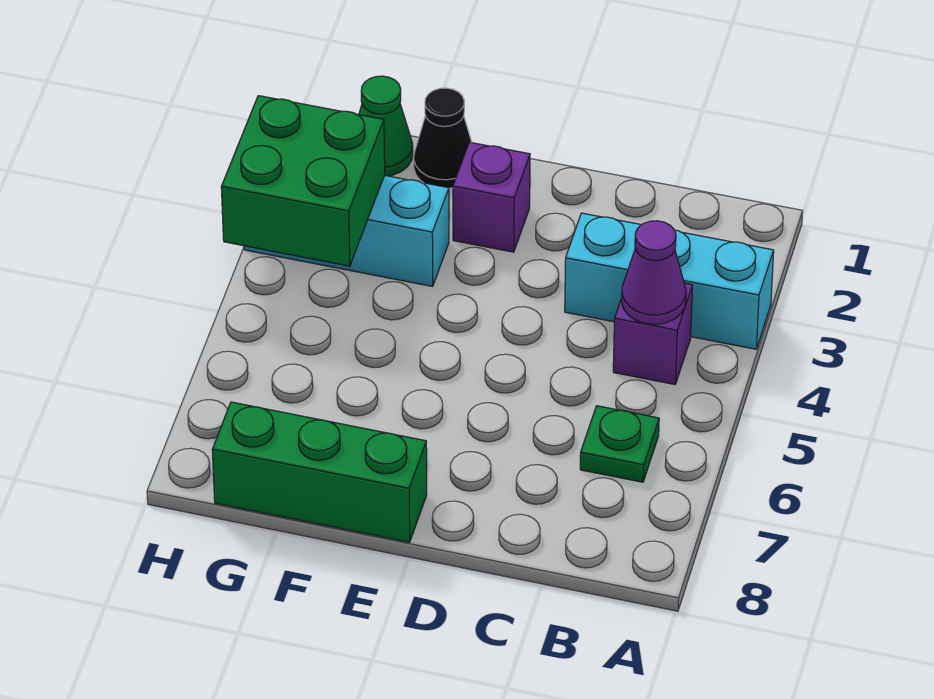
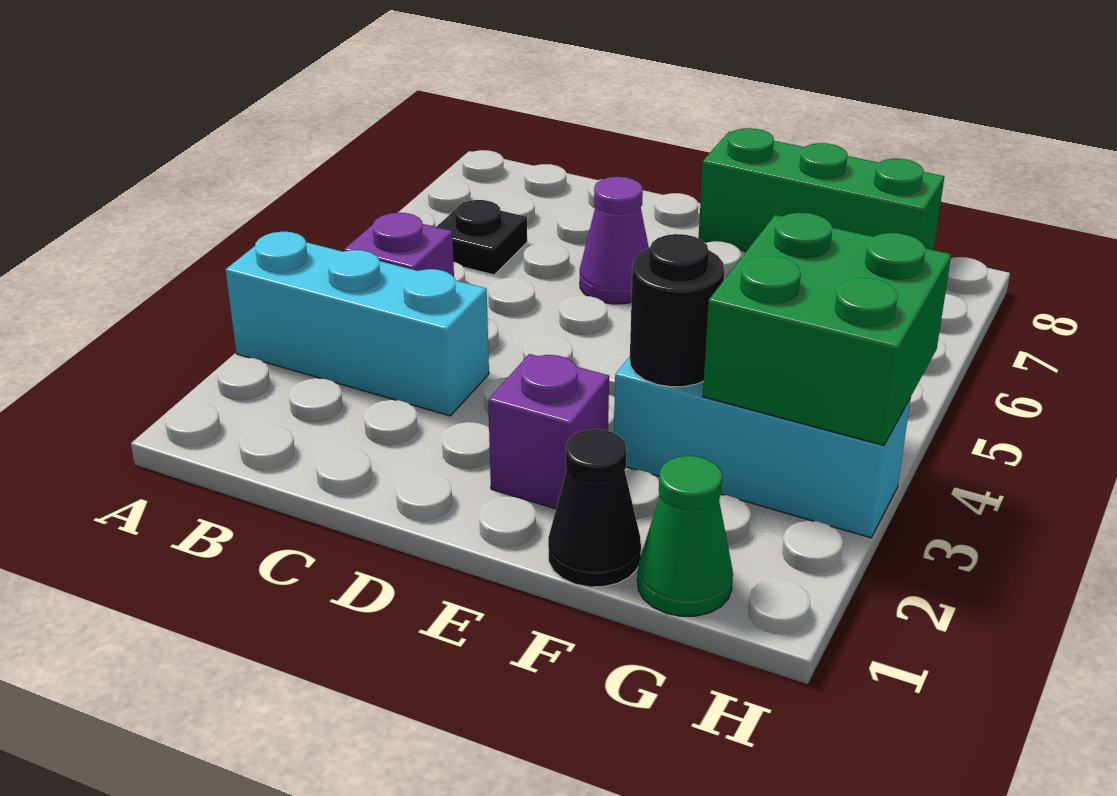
purple cone B4 level 2 -> purple cone D6 level 1
green plate B6 level 1 -> black plate B6 level 1
none -> black round brick F3 level 2

